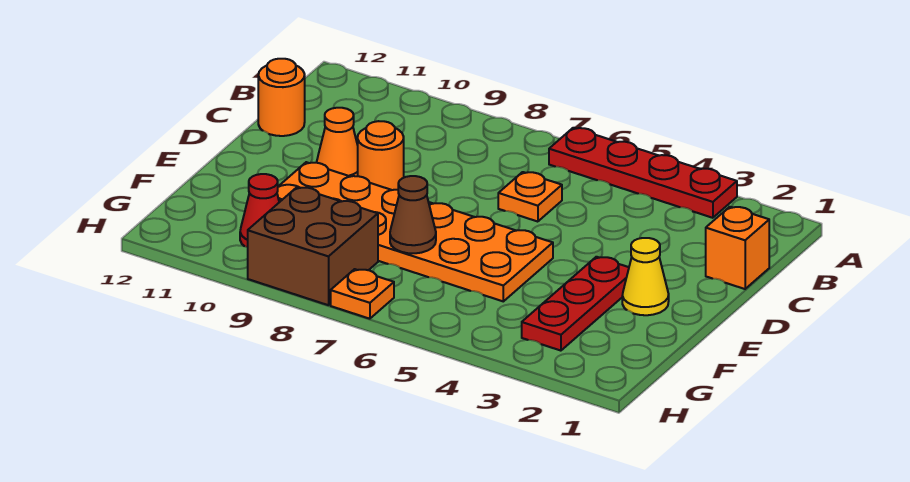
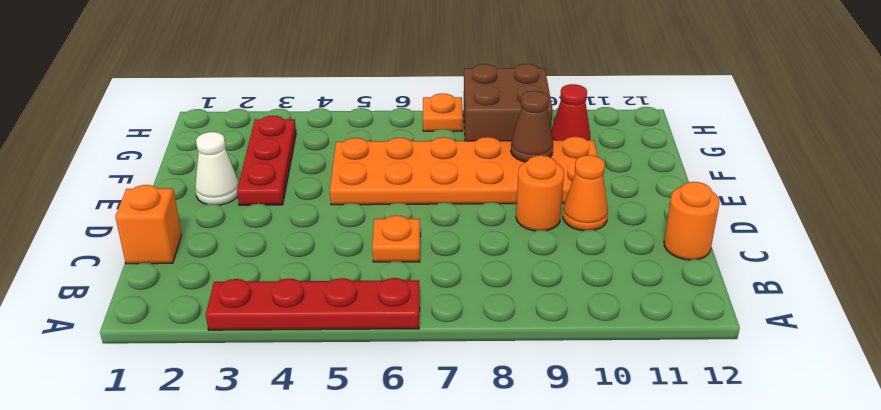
yellow cone E2 level 1 -> white cone E2 level 1
brown cone F7 level 2 -> brown cone F9 level 2

